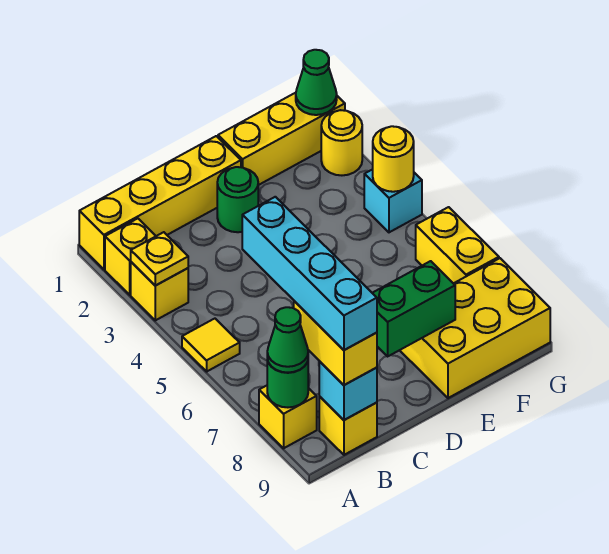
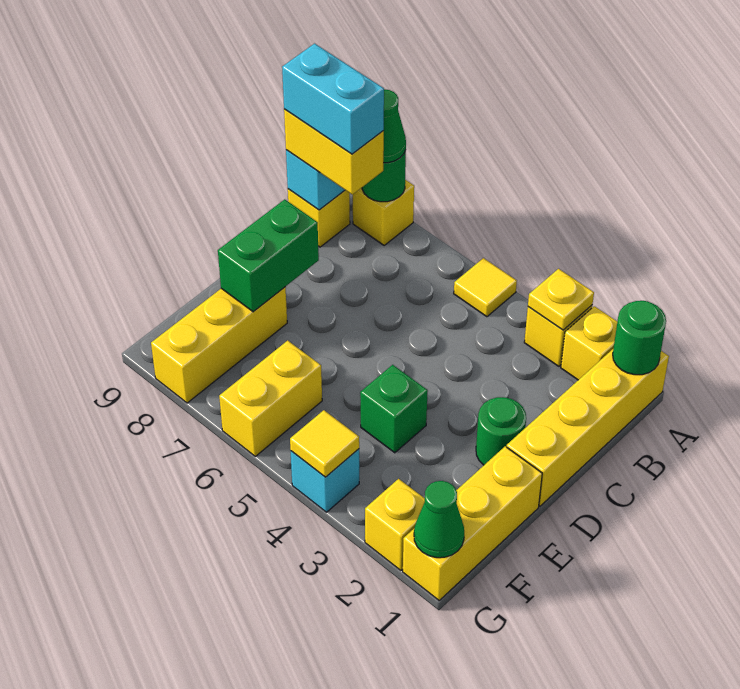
none -> green round brick A1 level 2
cyan brick B6:B9 level 4 -> cyan brick B8:B9 level 4
none -> green brick E4 level 1
yellow brick E8:G9 level 1 -> yellow brick E8:G8 level 1
yellow round brick G2 level 1 -> yellow brick G2 level 1
yellow round brick G4 level 2 -> yellow tile G4 level 2
yellow brick G6:G7 level 1 -> yellow brick F6:G6 level 1

